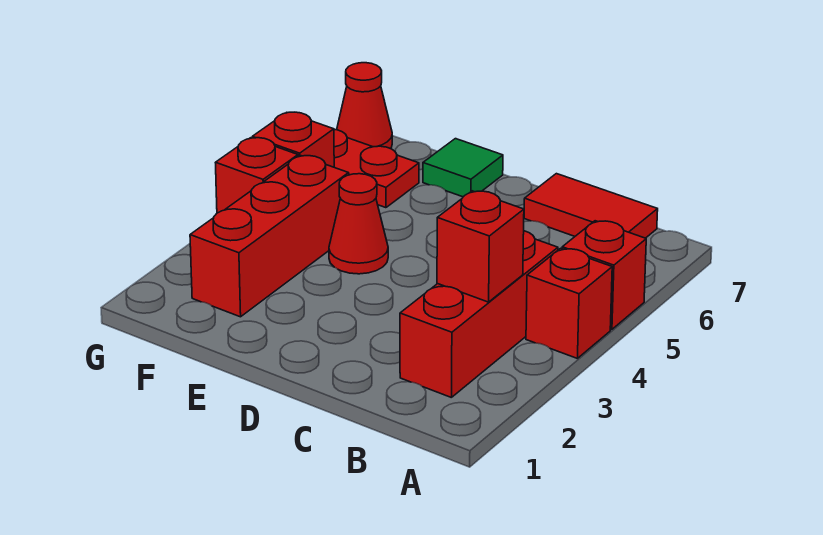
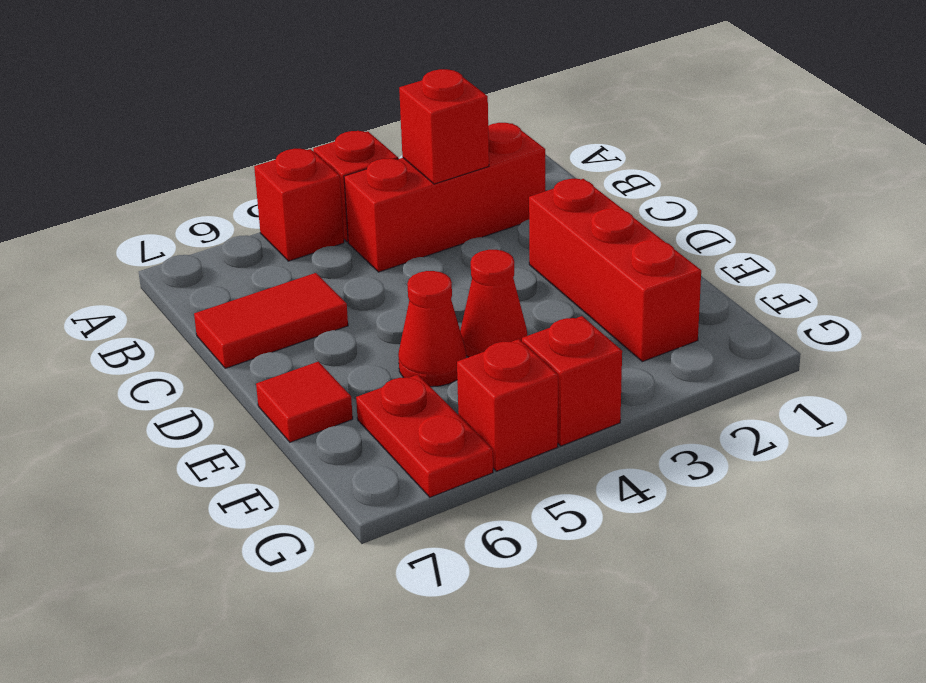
red tile B7:C7 level 1 -> red tile C6:C7 level 1
green tile E7 level 1 -> red tile E7 level 1
red brick F2:F4 level 1 -> red brick D2:F2 level 1
red cone G7 level 1 -> red cone E5 level 1

